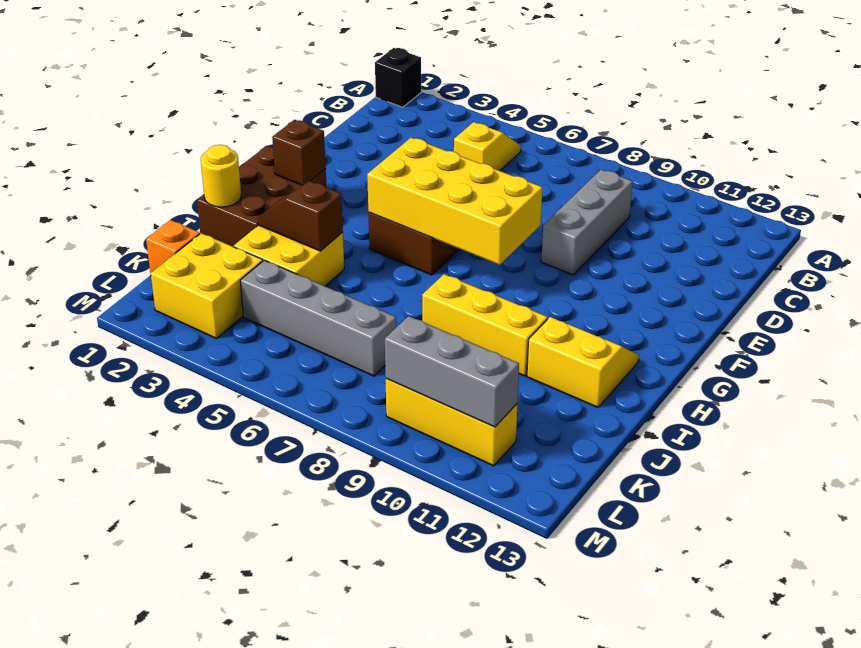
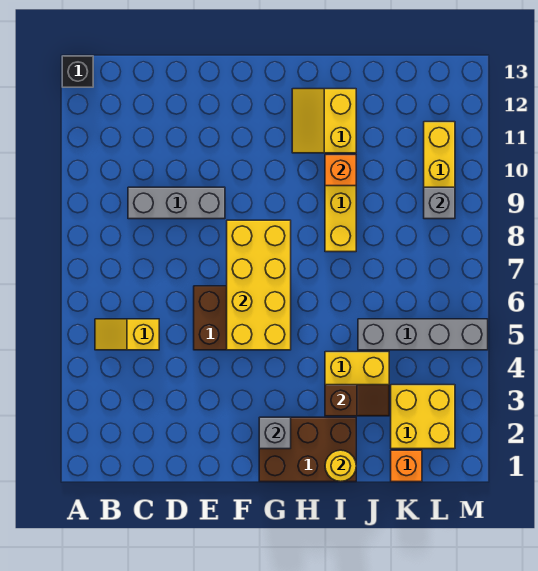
black brick A1 level 1 -> black brick A13 level 1
brown brick G2 level 2 -> grey brick G2 level 2
brown slope I3:I4 level 2 top 4 -> brown slope I3:J3 level 2 top I
none -> orange brick I10 level 2
grey brick K4:K7 level 1 -> grey brick J5:M5 level 1
grey brick L9:L11 level 2 -> grey brick L9 level 2

